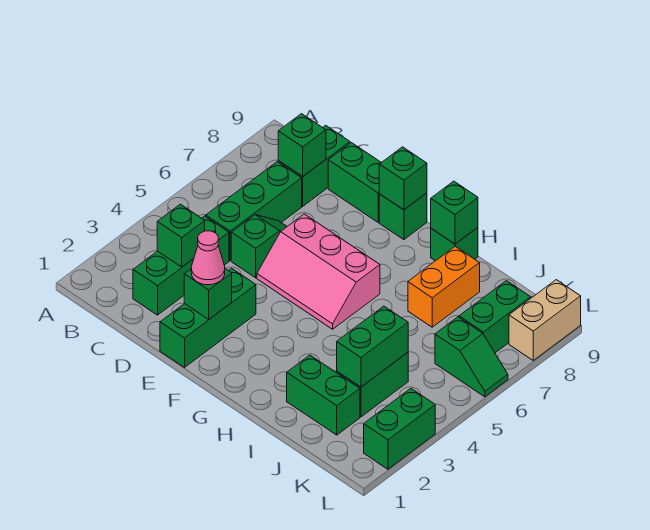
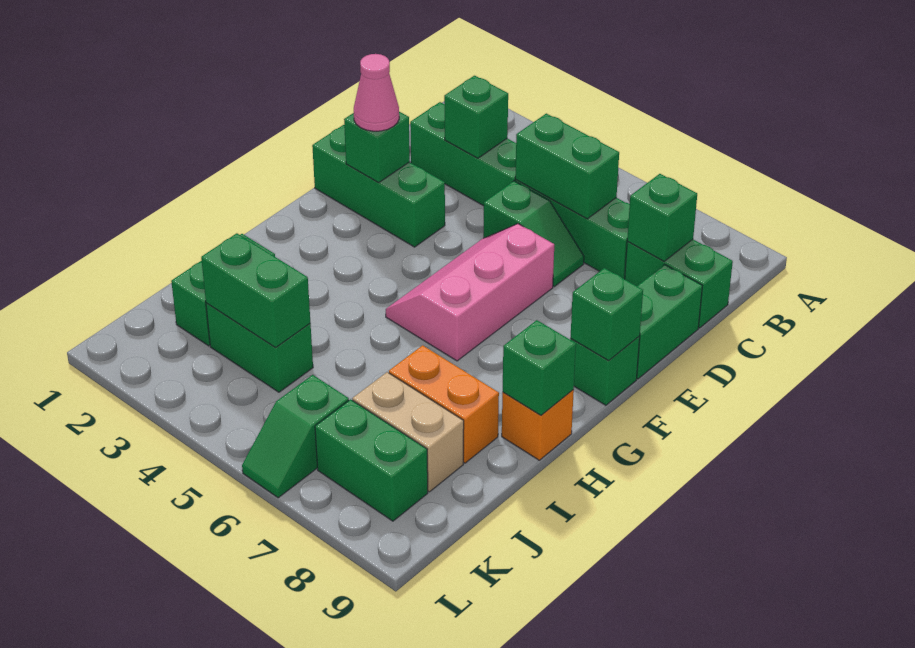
green brick H9 level 1 -> orange brick H9 level 1
green brick L2:L3 level 1 -> green brick C5:C6 level 2
tan brick L8:L9 level 1 -> tan brick J7:J8 level 1

